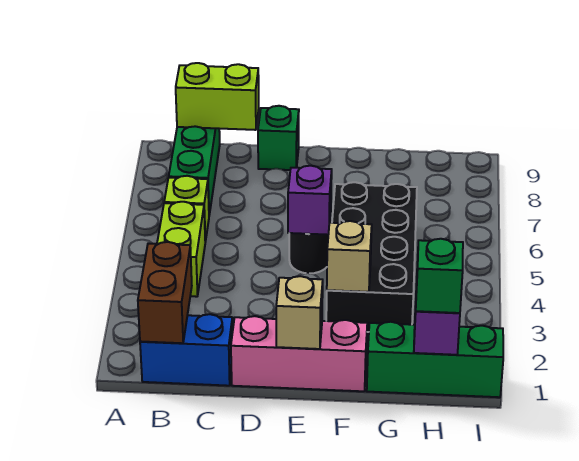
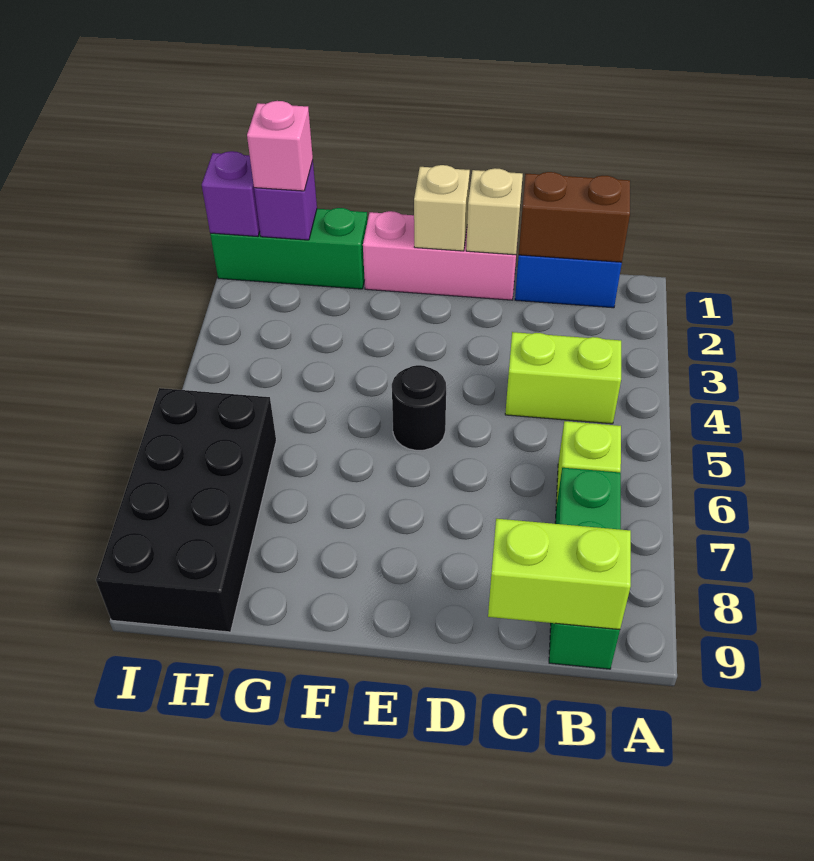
brown brick B1:B2 level 2 -> brown brick B1:C1 level 2
lime brick B4:B5 level 1 -> lime brick B4:C4 level 1
green brick D9 level 1 -> none
purple brick E5 level 2 -> purple brick I1 level 2
black brick F3:G6 level 1 -> black brick H6:I9 level 1
tan brick F3 level 2 -> tan brick D1 level 2
green brick H1 level 3 -> pink brick H1 level 3

